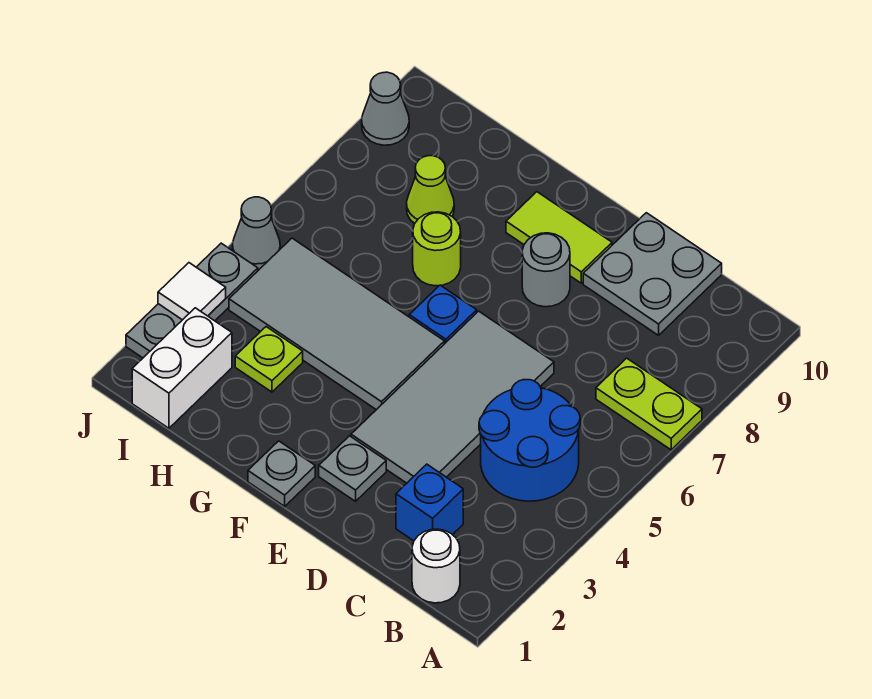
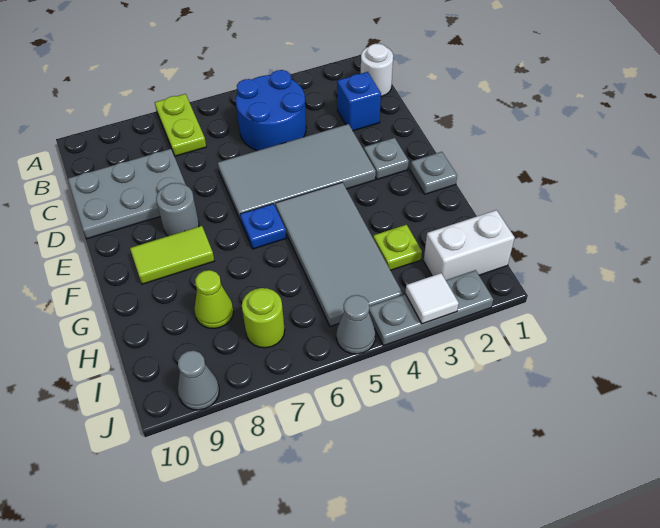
grey plate C9:D10 level 1 -> grey plate C8:D10 level 1
lime tile E9:F9 level 1 -> lime tile F8:F9 level 1
lime round brick G7 level 1 -> lime round brick I7 level 1

